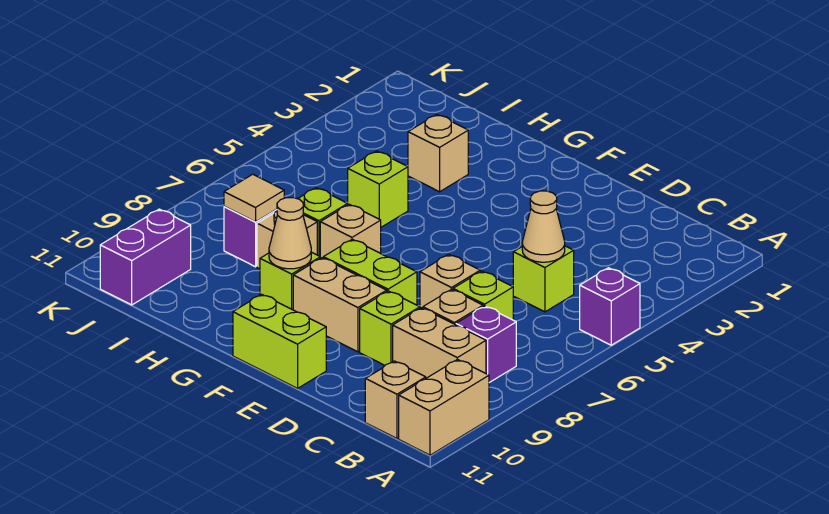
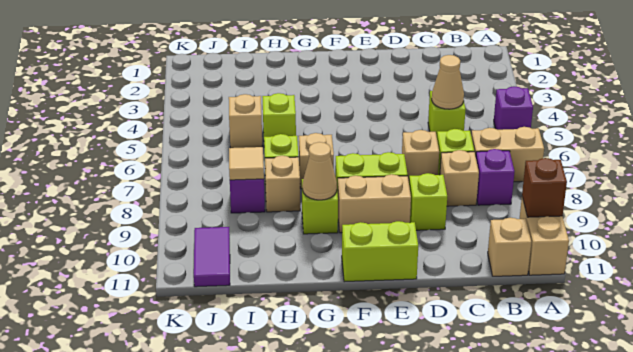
none -> brown brick A10 level 2
tan brick B9:C9 level 1 -> tan brick A7:B7 level 1
tan brick H3 level 1 -> tan brick I5 level 1
purple brick J10:J11 level 1 -> purple tile J10:J11 level 1

